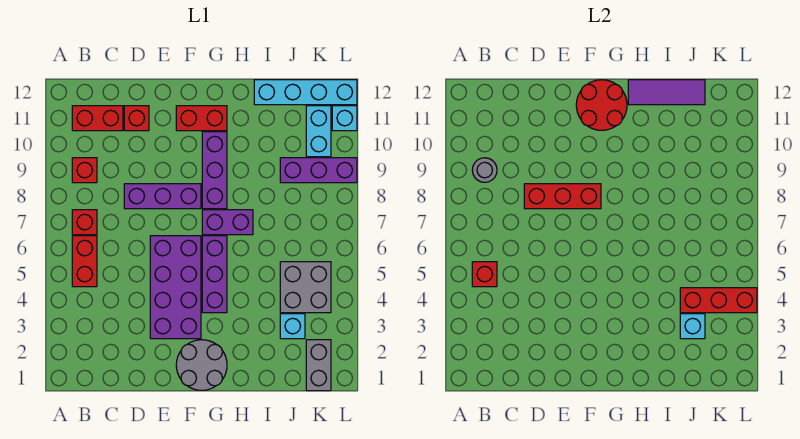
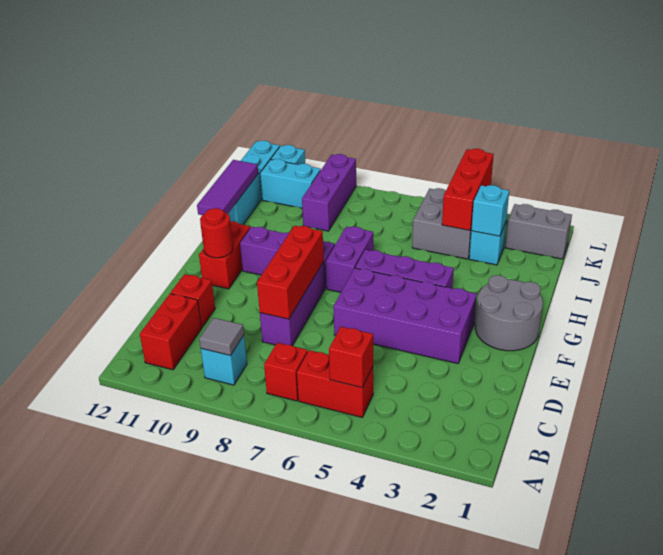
red brick B9 level 1 -> cyan brick B9 level 1
grey round brick B9 level 2 -> grey tile B9 level 2
red round brick F11:G12 level 2 -> red round brick F11 level 2

